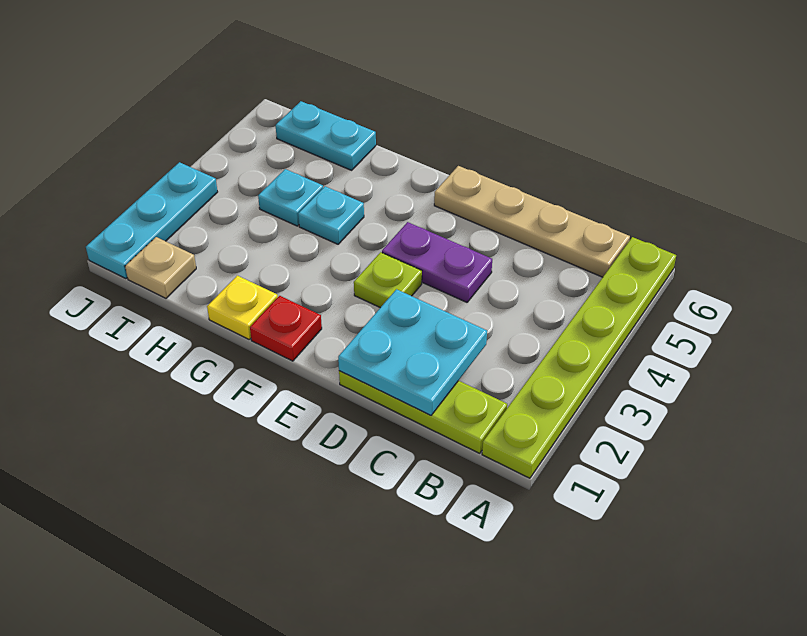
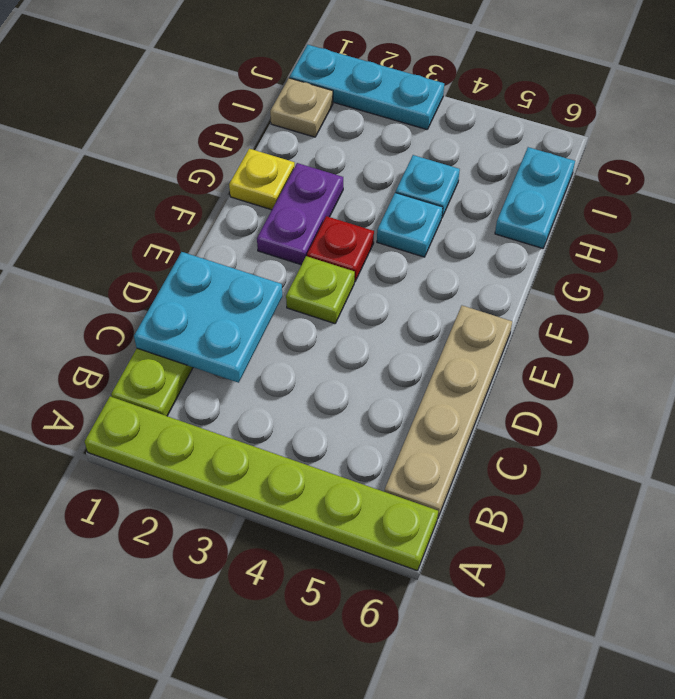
purple plate D4:E4 level 1 -> purple plate F2:G2 level 1
red plate F1 level 1 -> red plate F3 level 1

